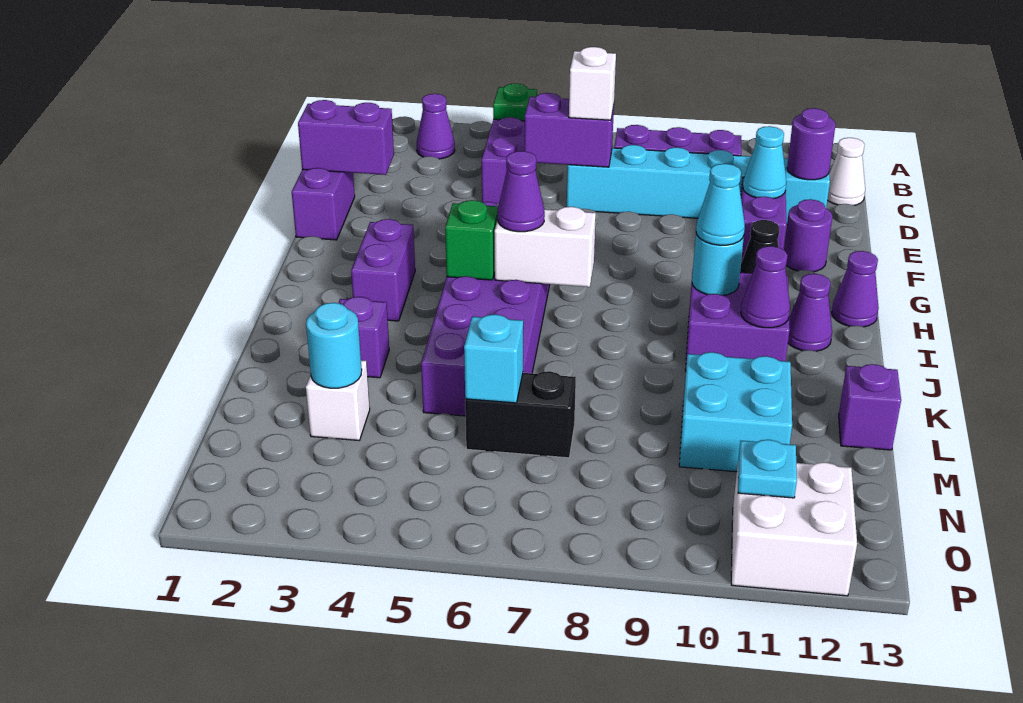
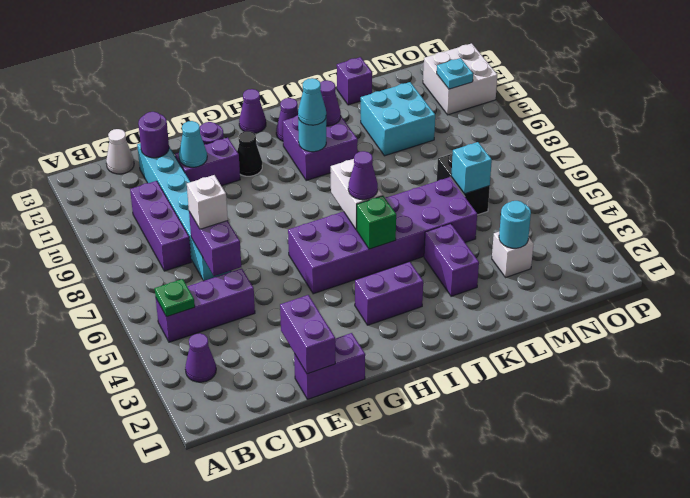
purple brick K3 level 1 -> purple brick K3:K4 level 1

